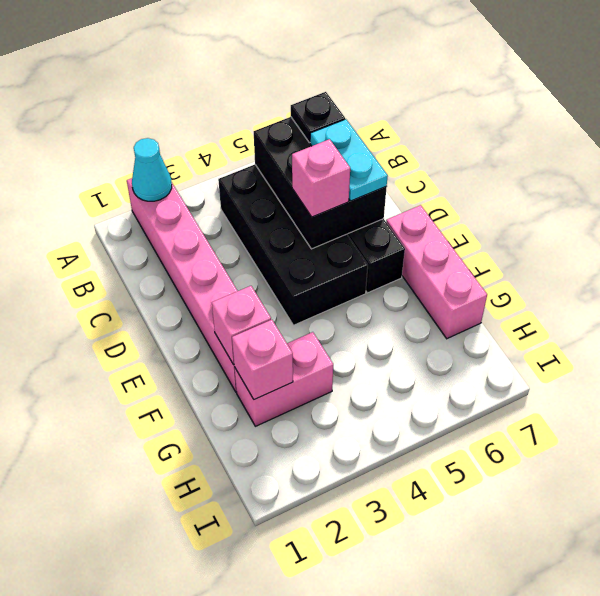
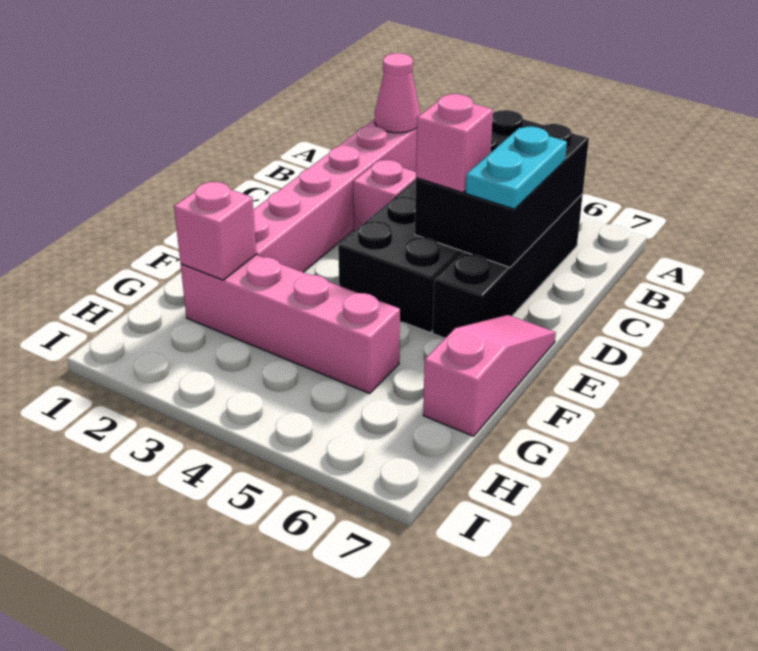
cyan cone A2 level 2 -> pink cone A2 level 2
black plate B6 level 3 -> none
pink brick E7:G7 level 1 -> pink slope E7:G7 level 1 top G
pink brick F2 level 2 -> pink brick C3 level 1
pink brick G2:G3 level 1 -> pink brick G2:G5 level 1

